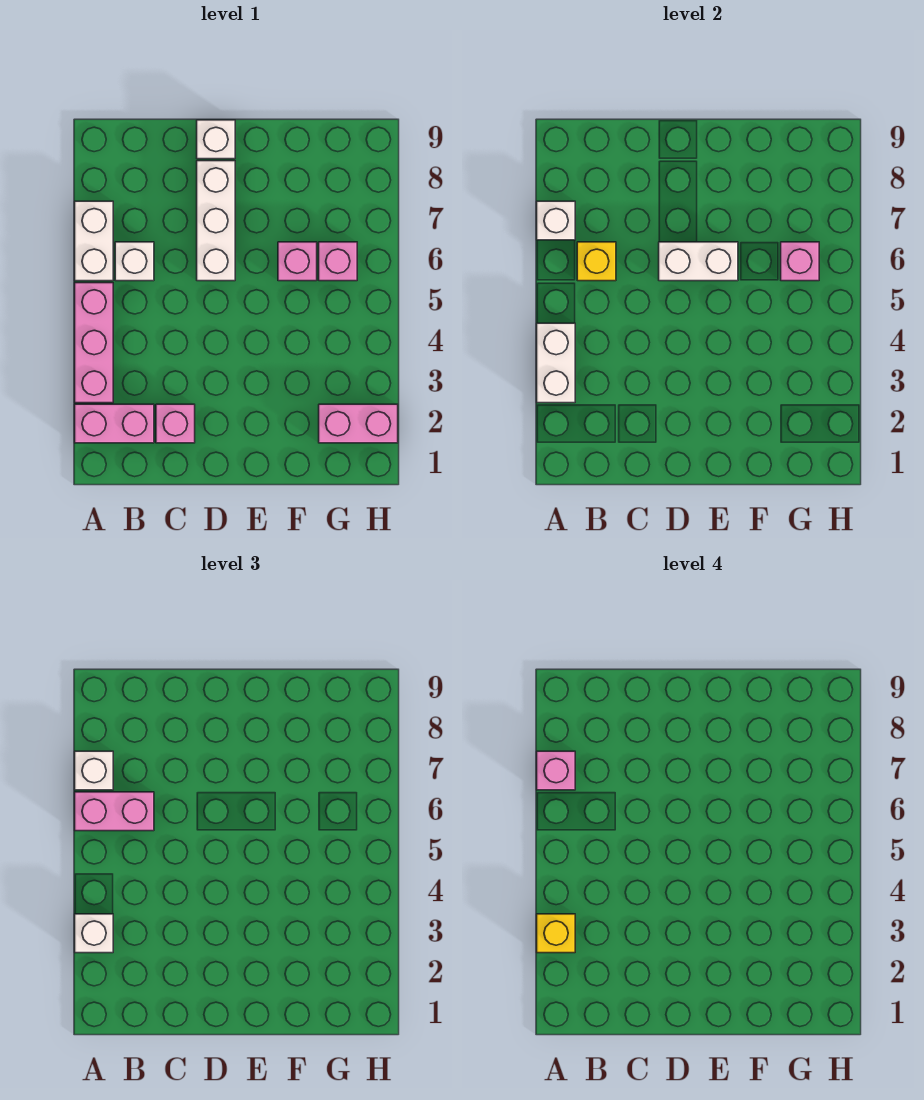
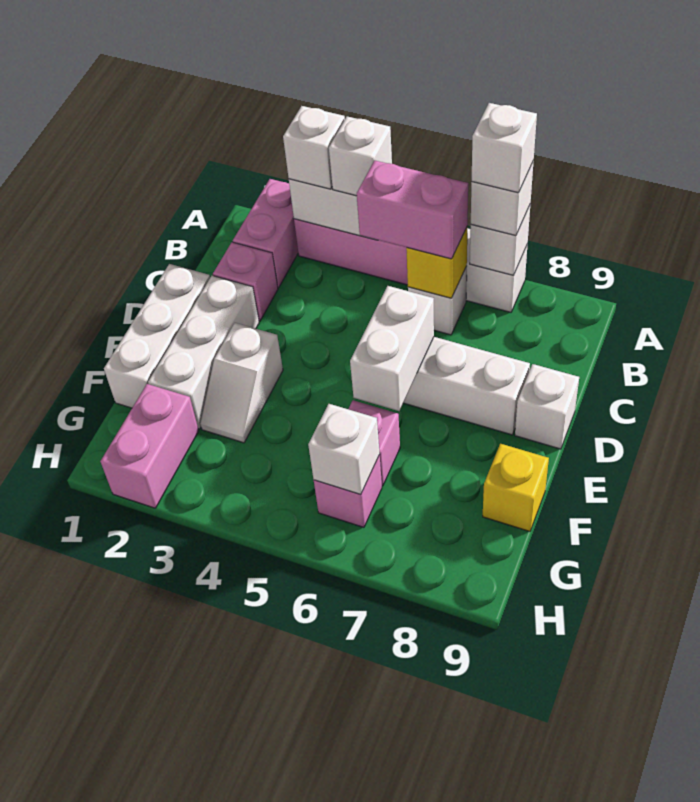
yellow brick A3 level 4 -> yellow brick F9 level 1
none -> white brick A4 level 3
pink brick A6:B6 level 3 -> pink brick B5:B6 level 3
pink brick A7 level 4 -> white brick A7 level 4
none -> white brick D1:F1 level 1
none -> white brick D2:F2 level 1
none -> white slope E3:F3 level 1 top E
pink brick G6 level 2 -> white brick G6 level 2

